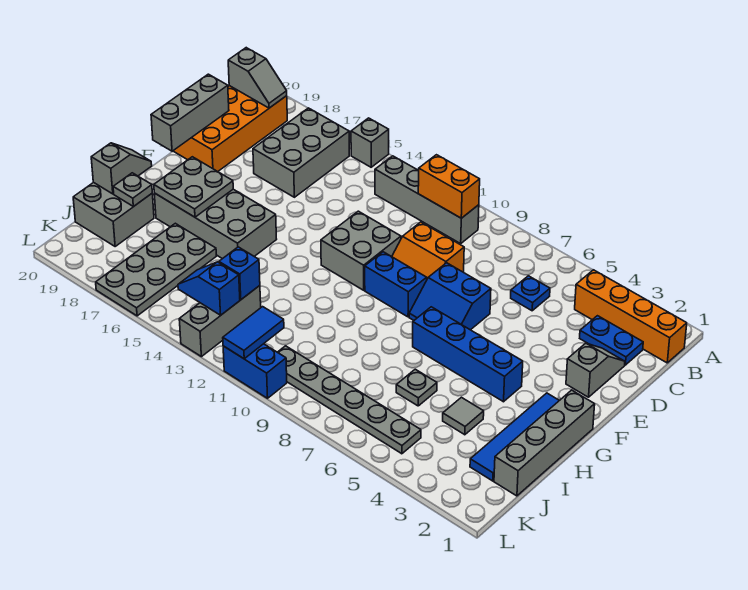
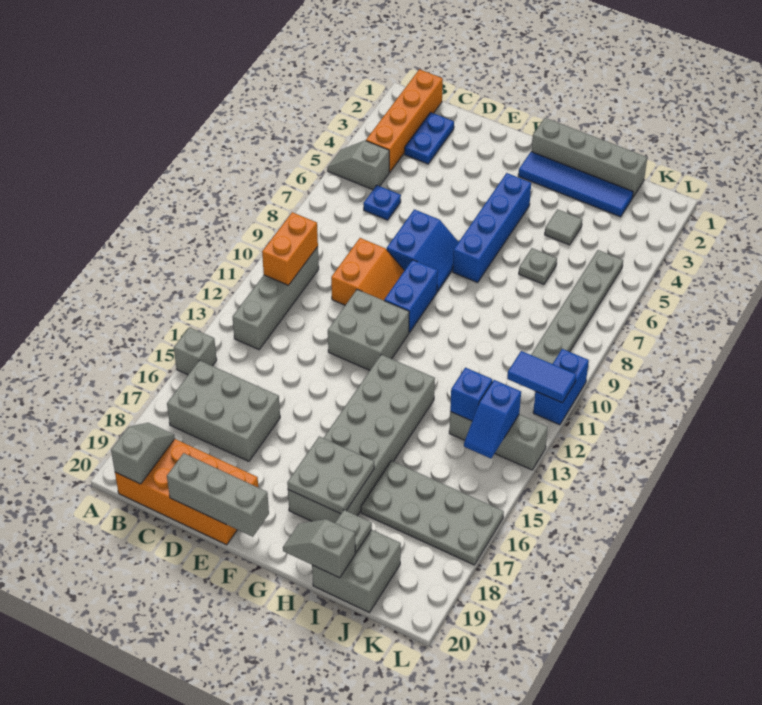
grey slope D2:E2 level 1 top E -> grey slope A5:B5 level 1 top B
grey brick G15:H18 level 1 -> grey brick G13:H18 level 1

